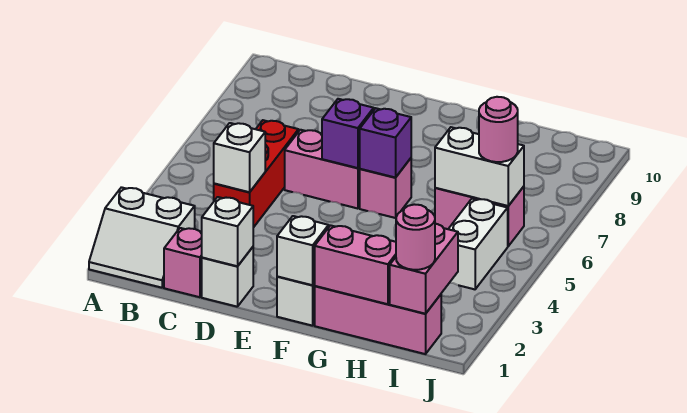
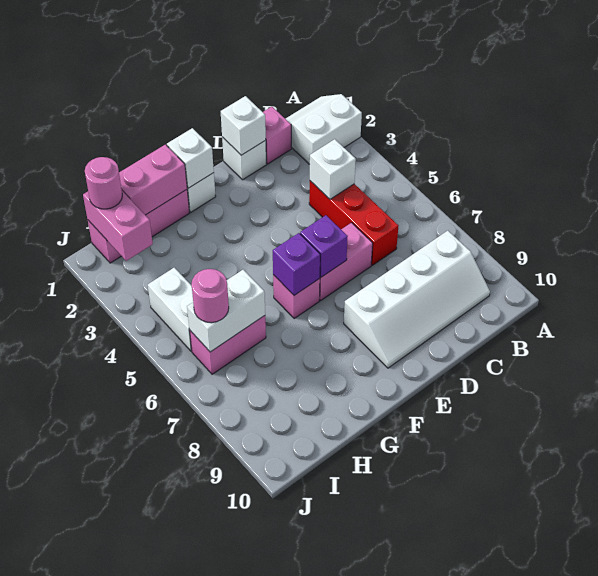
none -> white slope B8:E9 level 1 top 8

